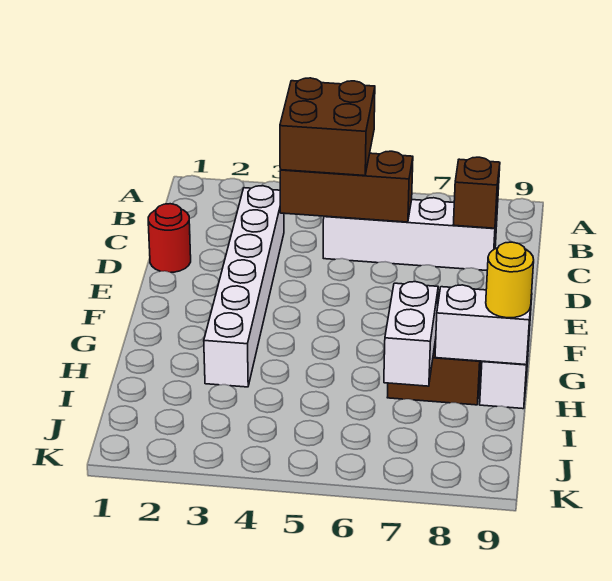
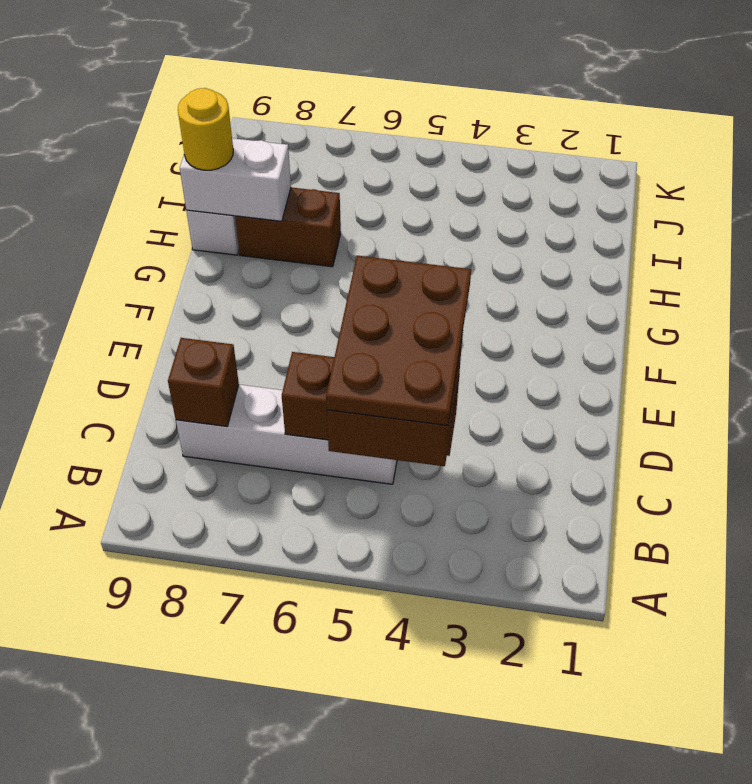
none -> brown plate B4:D5 level 4
white brick C3:H3 level 1 -> none
red round brick D1 level 1 -> none
white brick H7:I7 level 2 -> none

